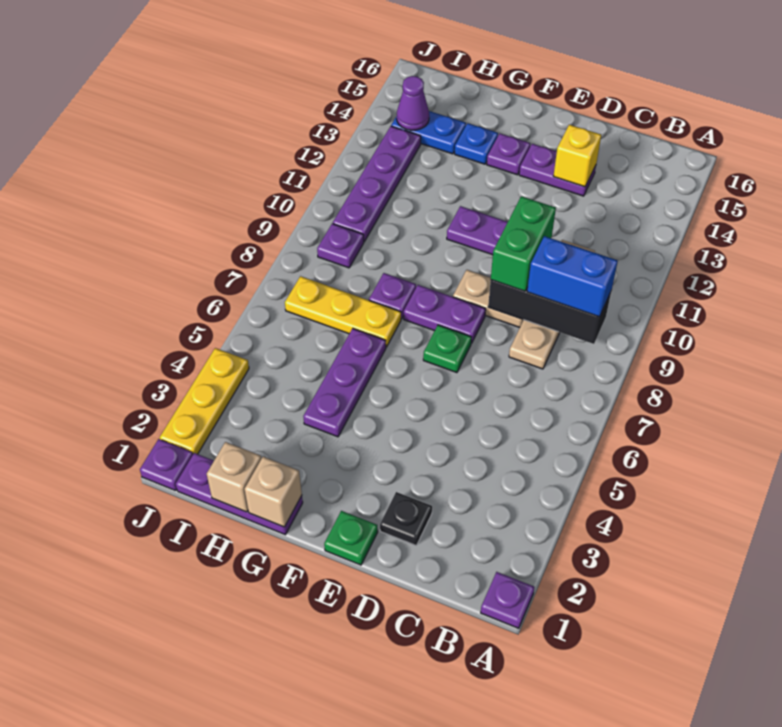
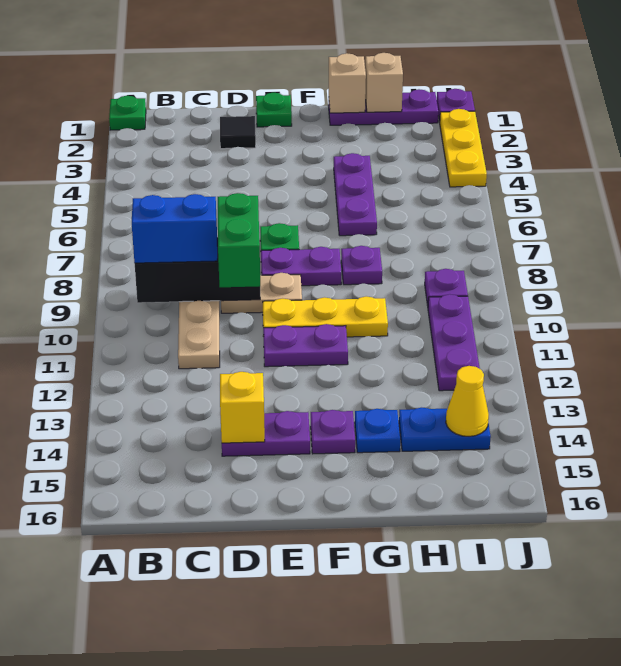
purple plate A1 level 1 -> green plate A1 level 1
black plate D2 level 1 -> black tile D2 level 1
yellow plate G7:I7 level 1 -> yellow plate E10:G10 level 1
purple plate I10:I13 level 1 -> purple plate I10:I12 level 1
purple cone I14 level 2 -> yellow cone I14 level 2

